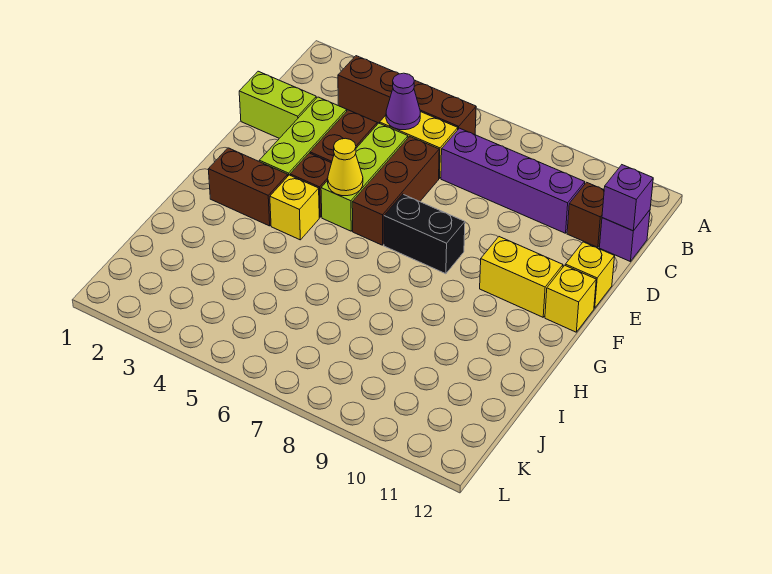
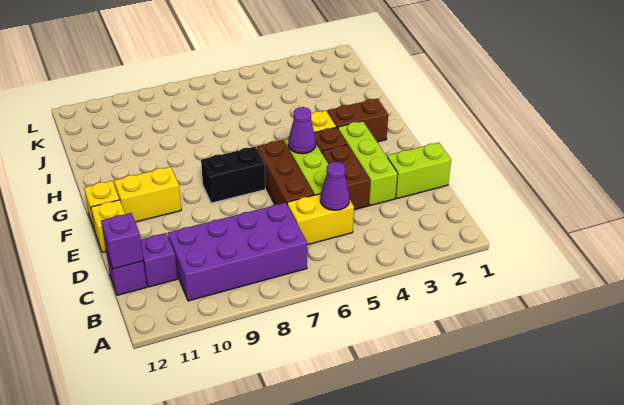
brown brick B3:B6 level 1 -> none
purple brick C7:C10 level 1 -> purple brick B7:C10 level 1
brown brick C11 level 1 -> purple brick C11 level 1
yellow cone F5 level 2 -> purple cone F5 level 2

